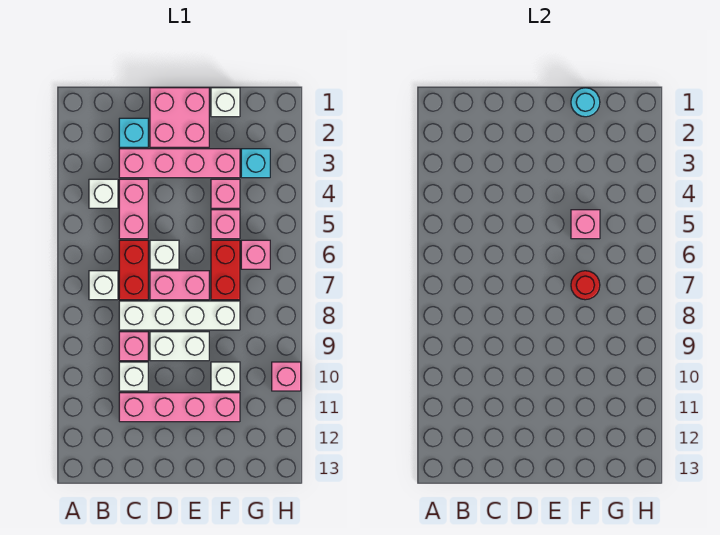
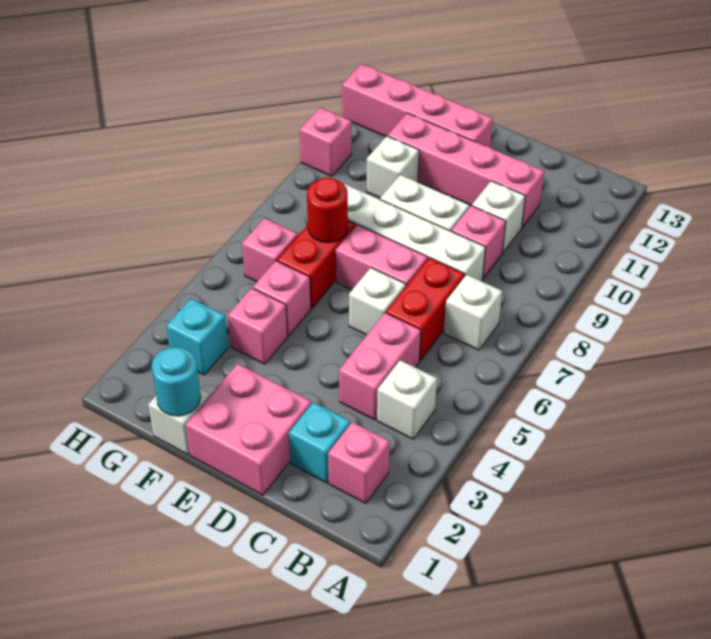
pink brick C3:F3 level 1 -> pink brick E12:H12 level 1
pink brick F5 level 2 -> pink brick B2 level 1

